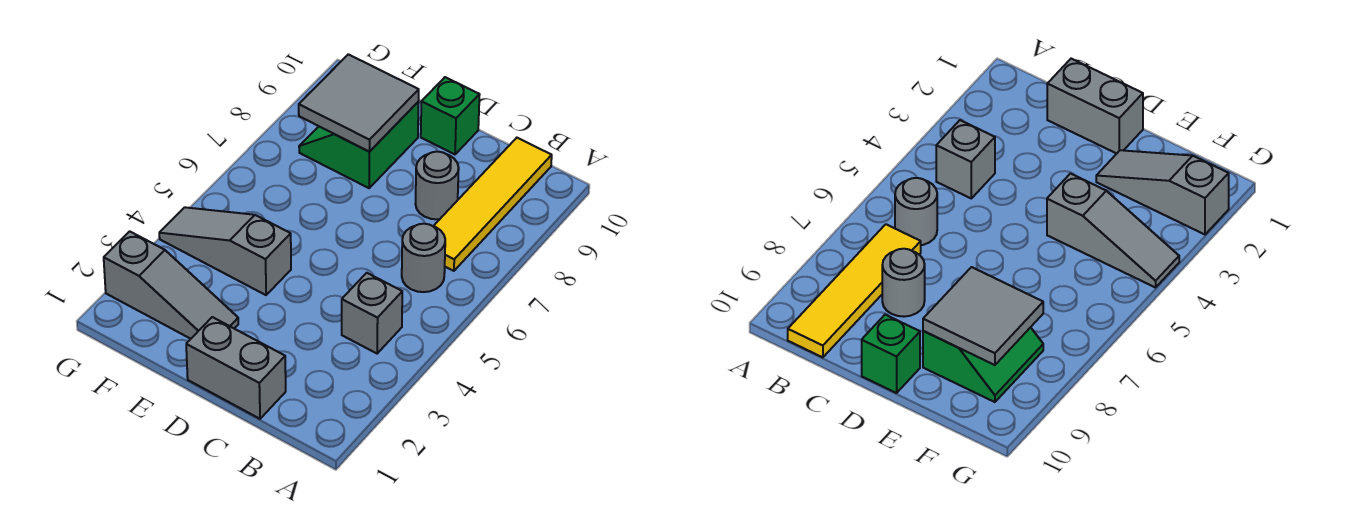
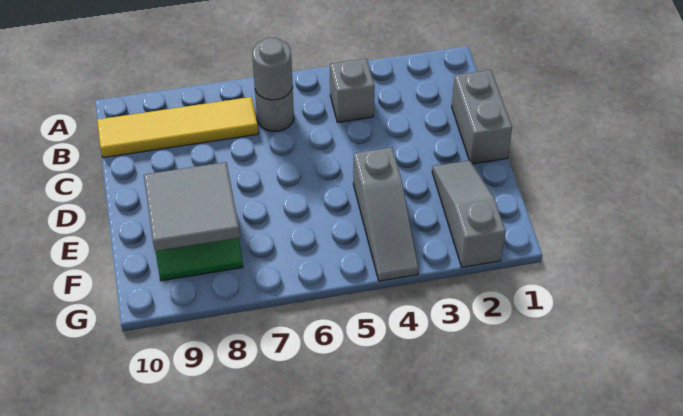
grey round brick C8 level 1 -> grey round brick B6 level 2
green brick D10 level 1 -> none

